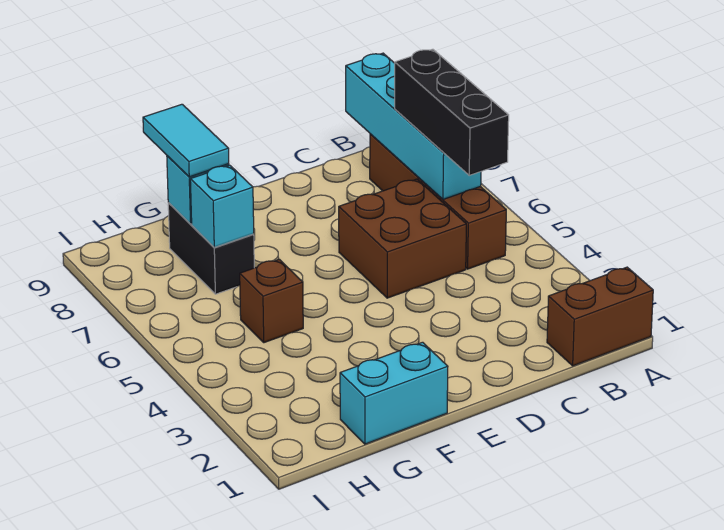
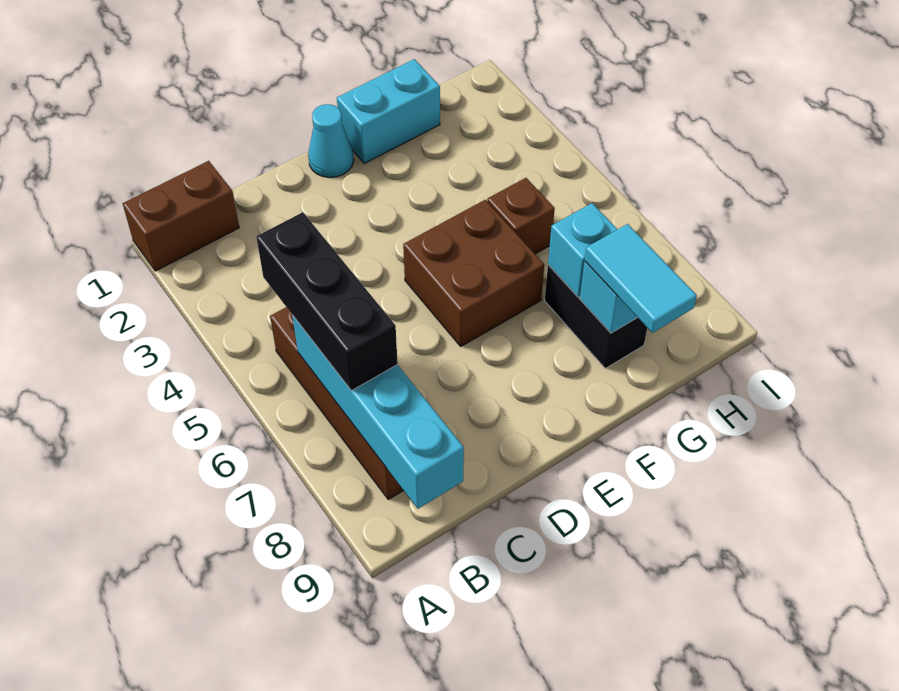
brown brick C5:D6 level 1 -> brown brick E5:F6 level 1
none -> cyan cone E1 level 1

